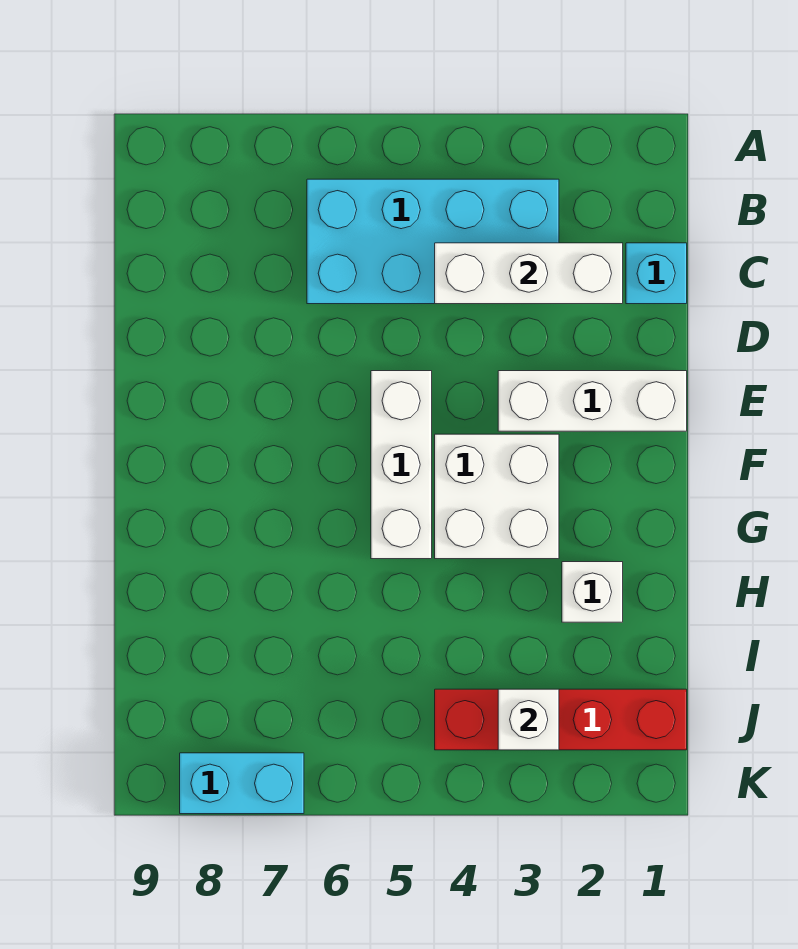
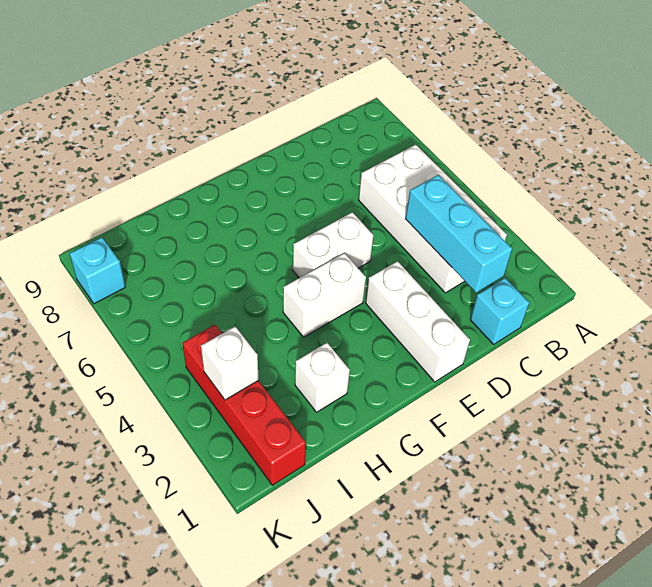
cyan brick B3:C6 level 1 -> white brick B3:C6 level 1
white brick C2:C4 level 2 -> cyan brick C2:C4 level 2
white brick E5:G5 level 1 -> white brick E5:F5 level 1
white brick F3:G4 level 1 -> white brick F4:G4 level 1
cyan brick K7:K8 level 1 -> cyan brick K8 level 1

